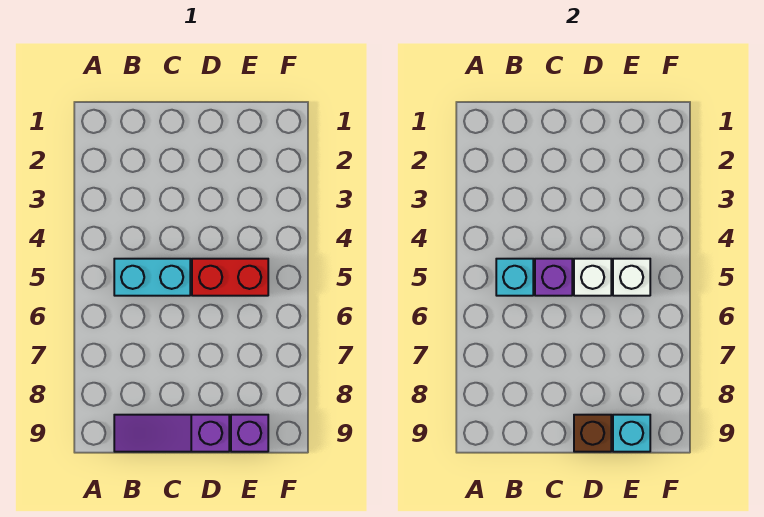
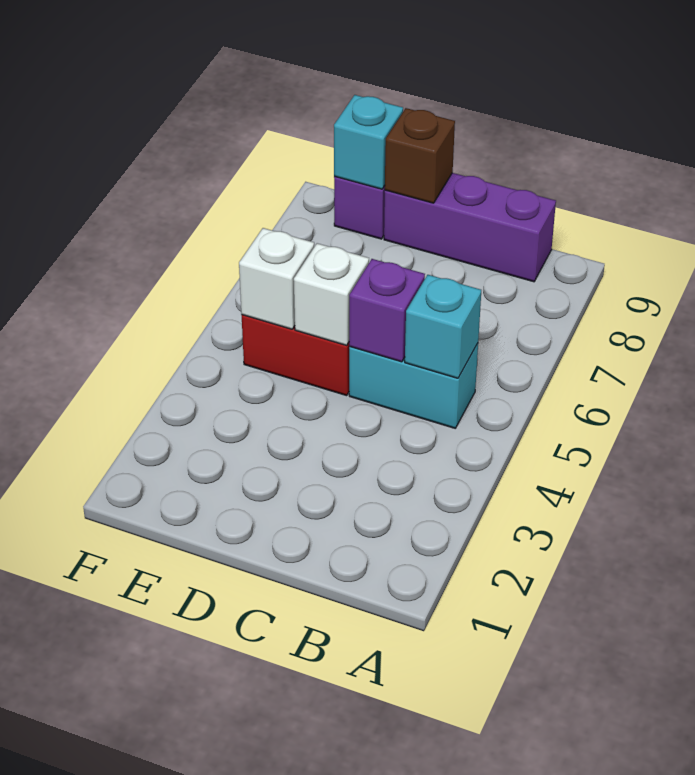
purple slope B9:D9 level 1 top D -> purple brick B9:D9 level 1

